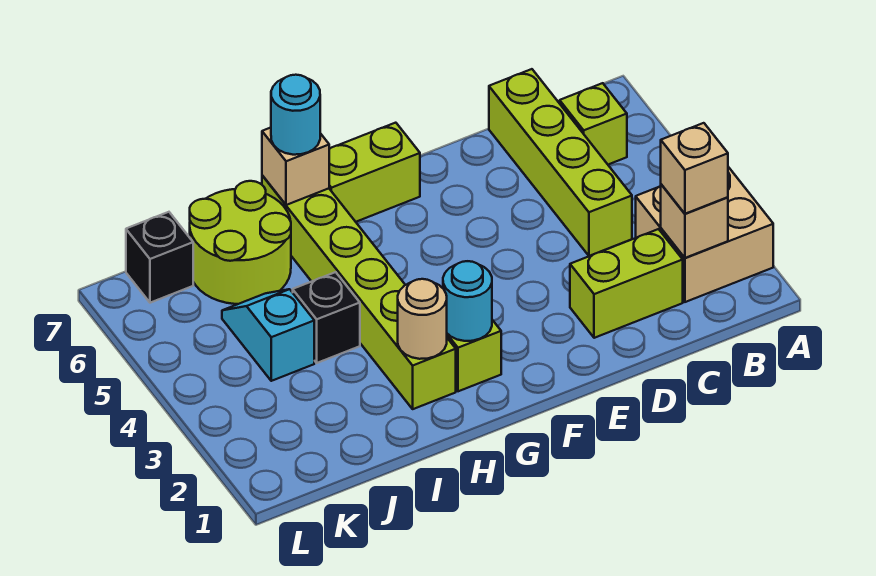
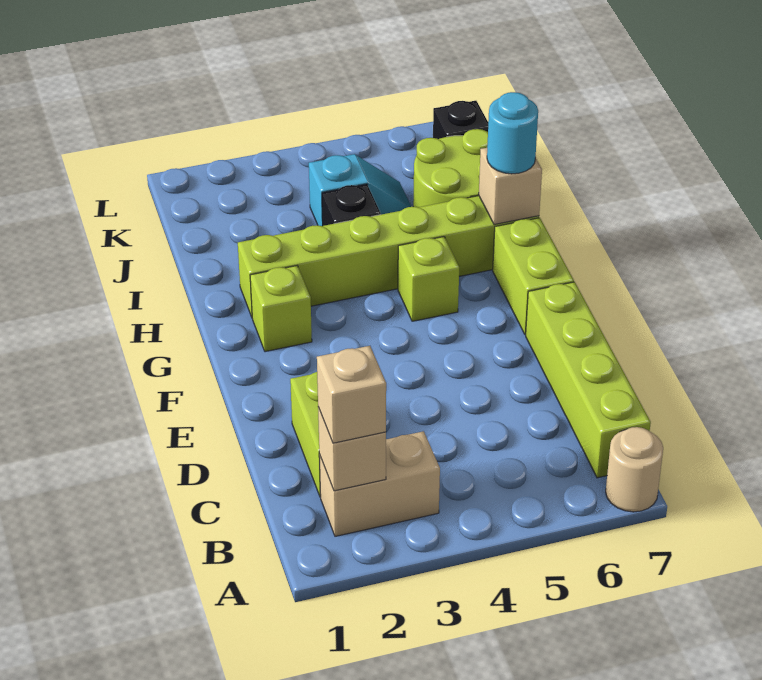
tan brick A2:B3 level 1 -> tan brick B2:B3 level 1
lime brick B6 level 1 -> lime brick G5 level 1
lime brick C4:C7 level 1 -> lime brick B7:E7 level 1
cyan round brick G2 level 2 -> none
tan round brick H2 level 2 -> tan round brick A7 level 1

